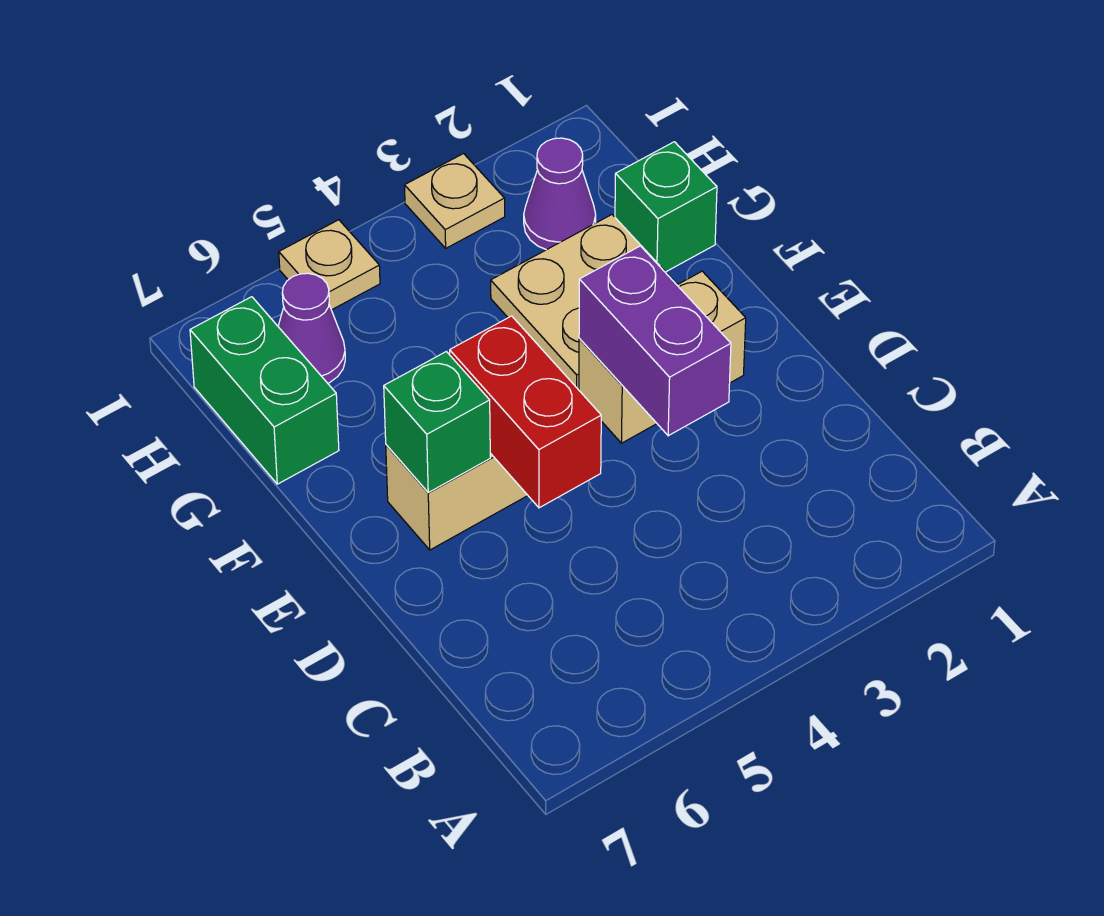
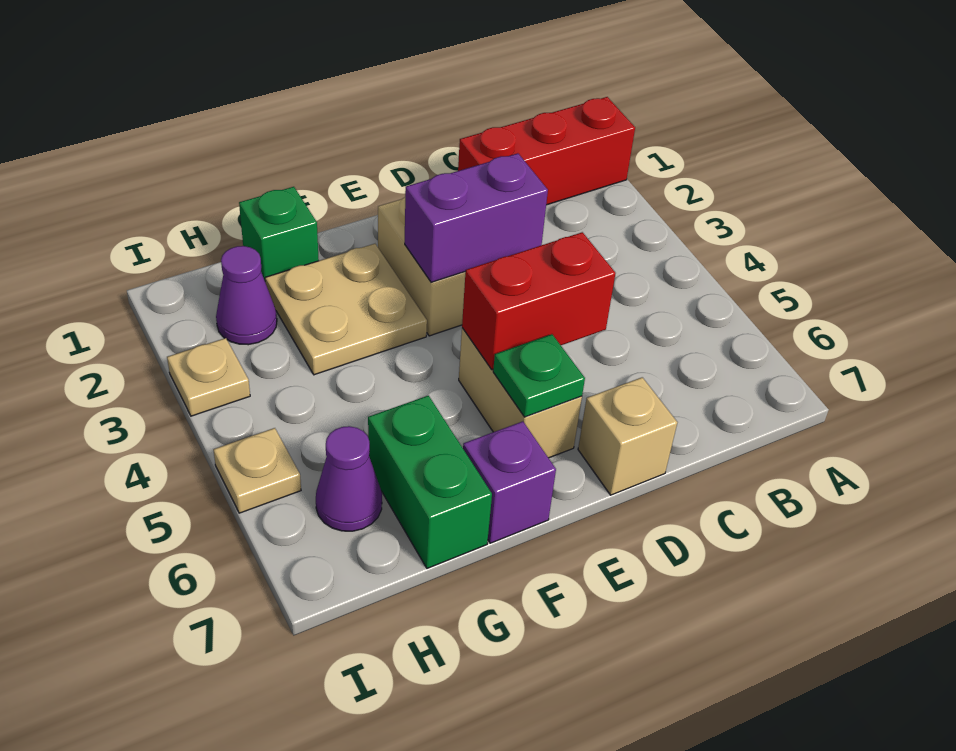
none -> red brick A1:C1 level 1
none -> tan brick D7 level 1
green brick E6 level 2 -> green plate E6 level 2
none -> purple brick F7 level 1
green brick G7:H7 level 1 -> green brick G6:G7 level 1

